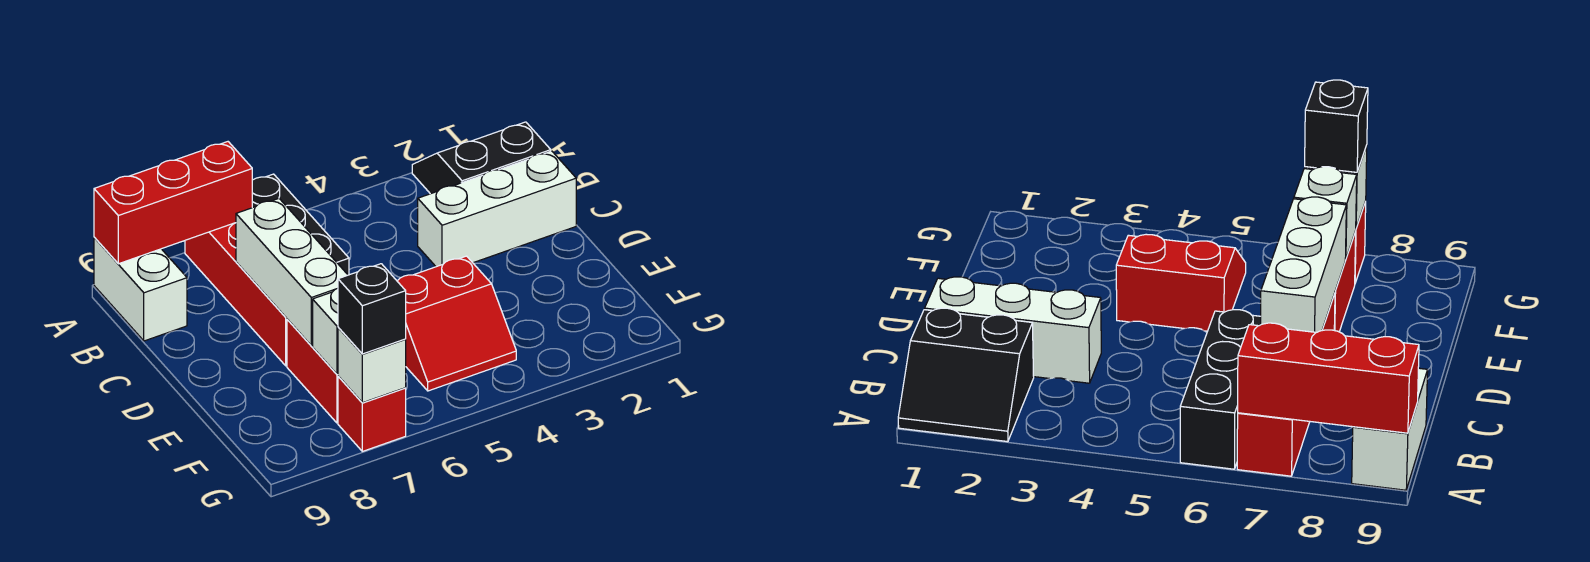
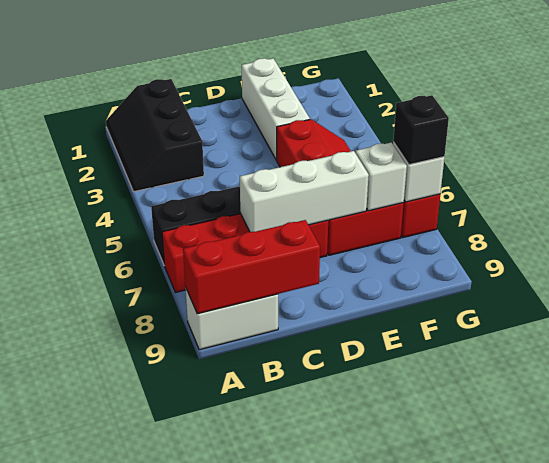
black slope A1:B2 level 1 top B -> black slope A1:B3 level 1 top B
red brick A7:A9 level 2 -> red brick A9:C9 level 2
white brick C1:C3 level 1 -> white brick E1:E3 level 1

